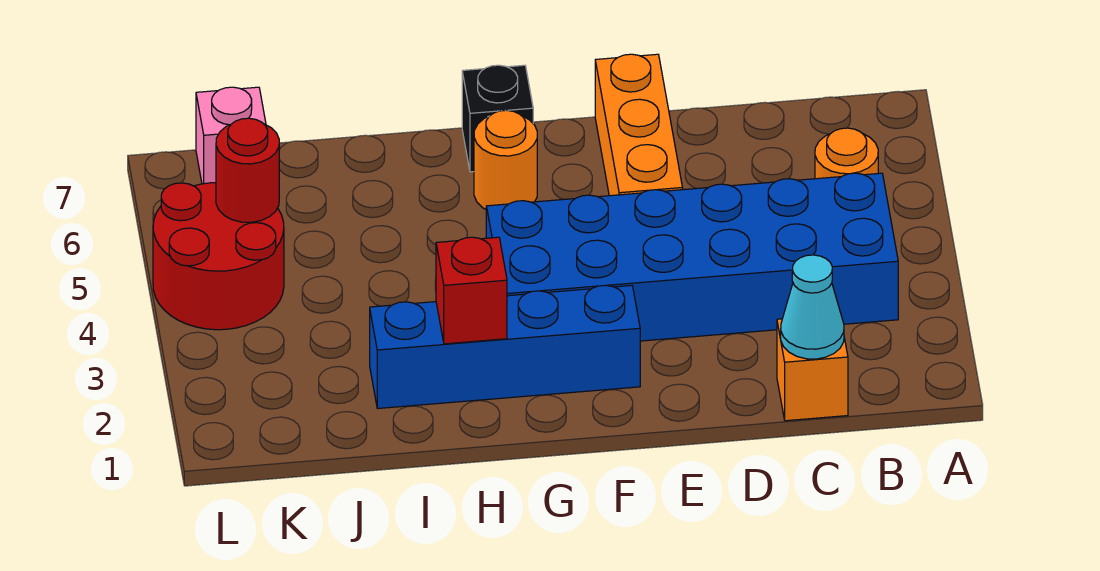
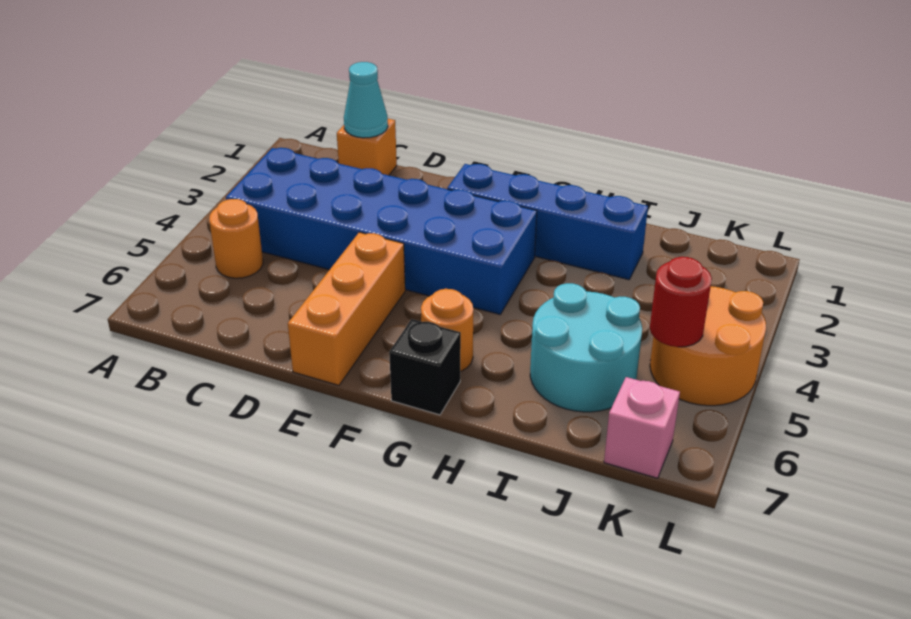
red brick H2 level 2 -> none
none -> cyan round brick I5:J6 level 1
red round brick K4:L5 level 1 -> orange round brick K4:L5 level 1

